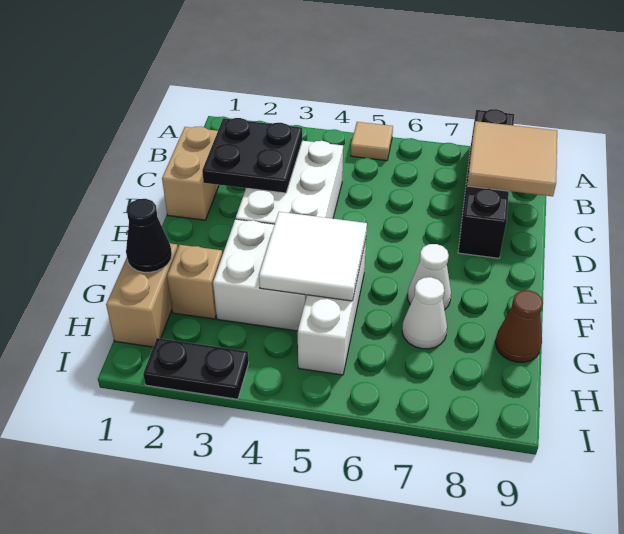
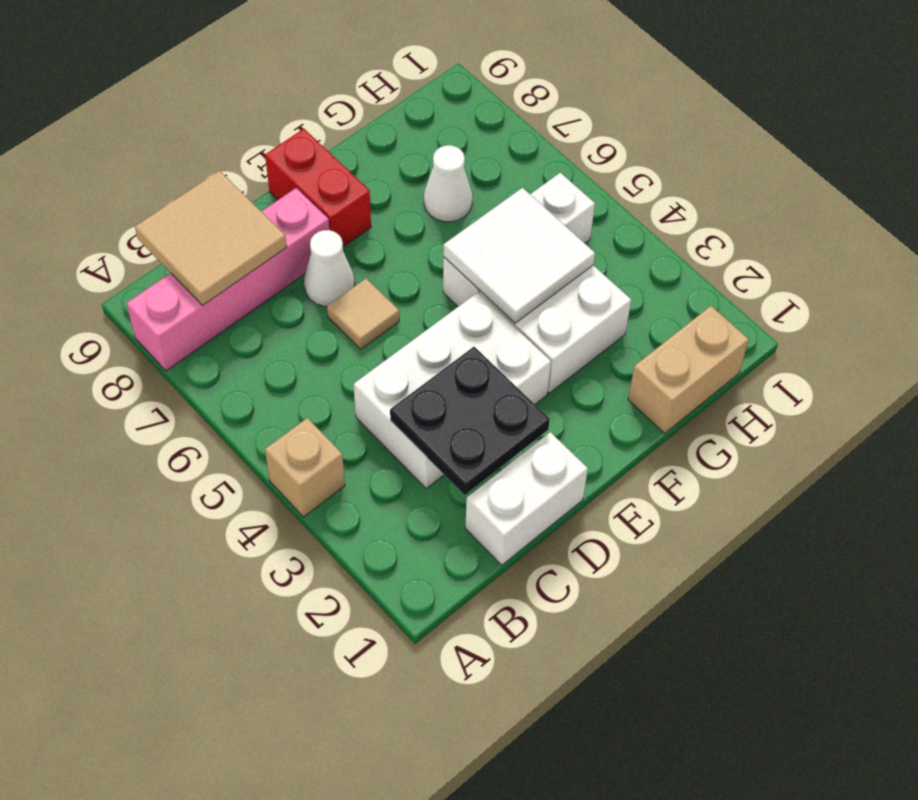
tan tile A5 level 1 -> tan tile D6 level 1
black brick A8:D8 level 1 -> pink brick A8:D8 level 1
tan brick C1:D1 level 1 -> white brick C1:D1 level 1
none -> red brick E8:E9 level 1
white cone F7 level 1 -> white cone D7 level 1
black cone G1 level 2 -> none
tan brick G2 level 1 -> tan brick A4 level 1
brown cone G9 level 1 -> none
black plate I2:I3 level 1 -> none

